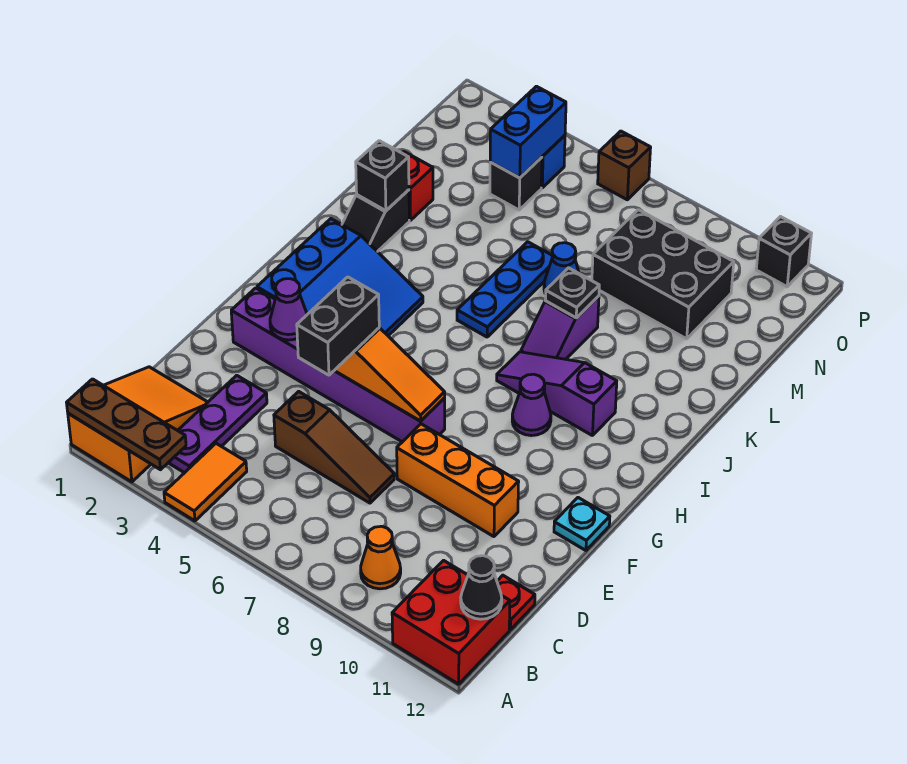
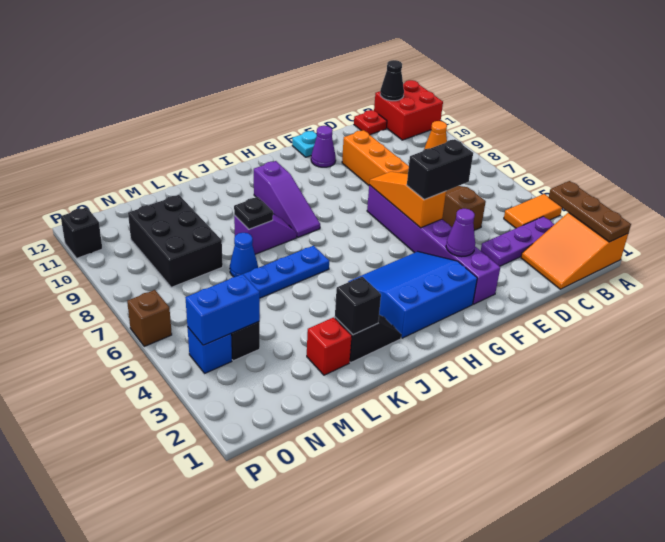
purple cone H9 level 1 -> purple cone F11 level 1

